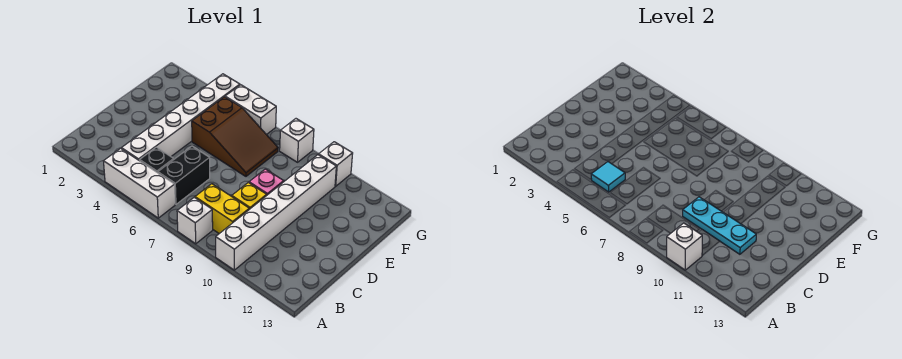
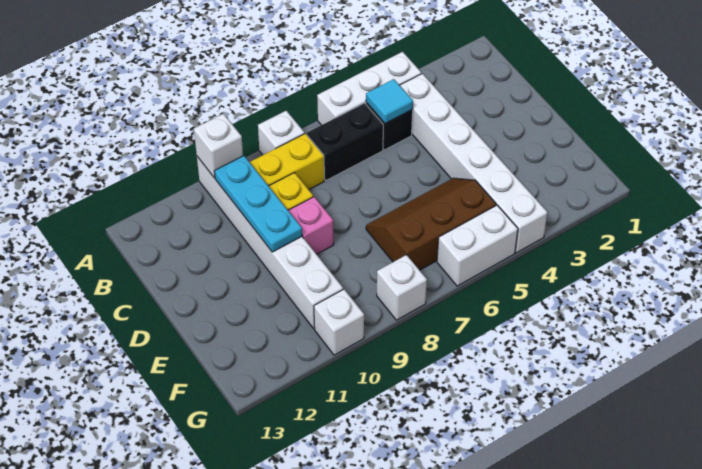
black brick B6:C6 level 1 -> black brick B6:B7 level 1
cyan plate C9:C11 level 2 -> cyan plate B10:D10 level 2
brown slope E5:F7 level 1 top 5 -> brown slope E5:F7 level 1 top F

